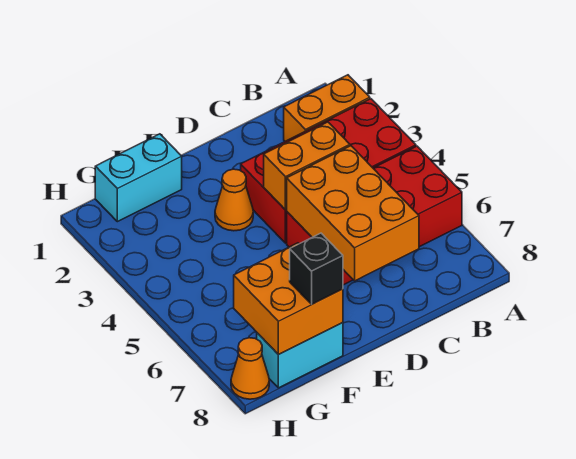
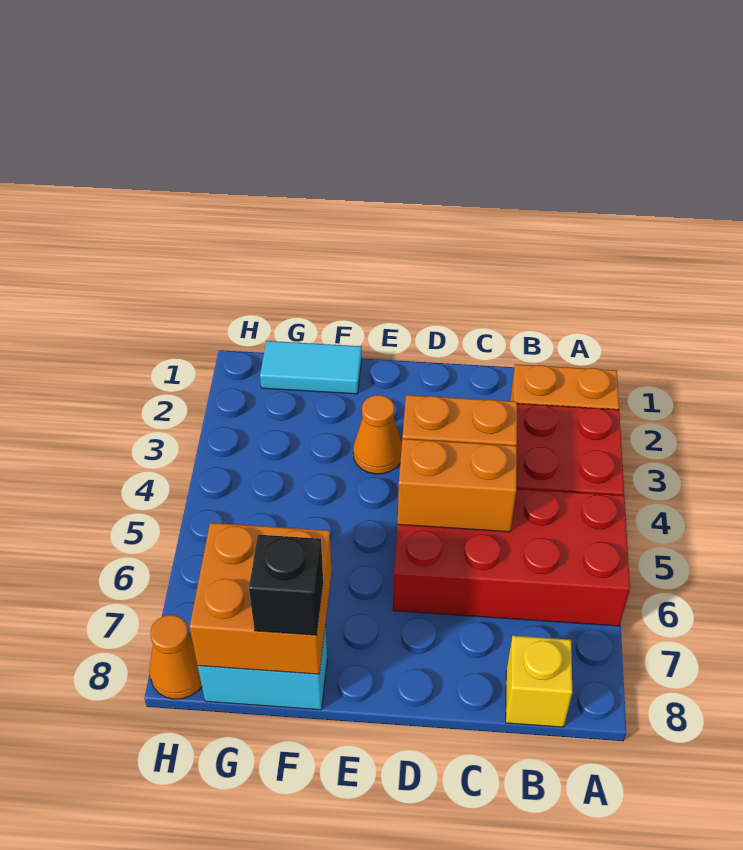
none -> yellow brick B8 level 1
orange brick C5:D7 level 2 -> orange brick C5:D5 level 2
cyan brick F1:G1 level 1 -> cyan tile F1:G1 level 1

